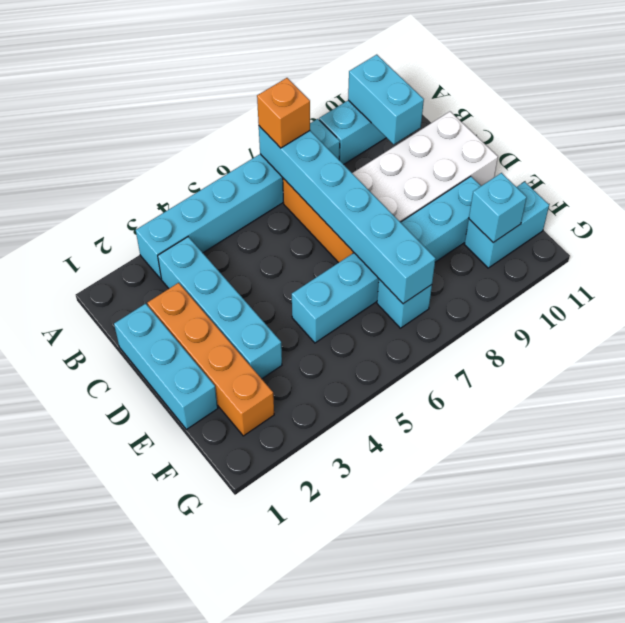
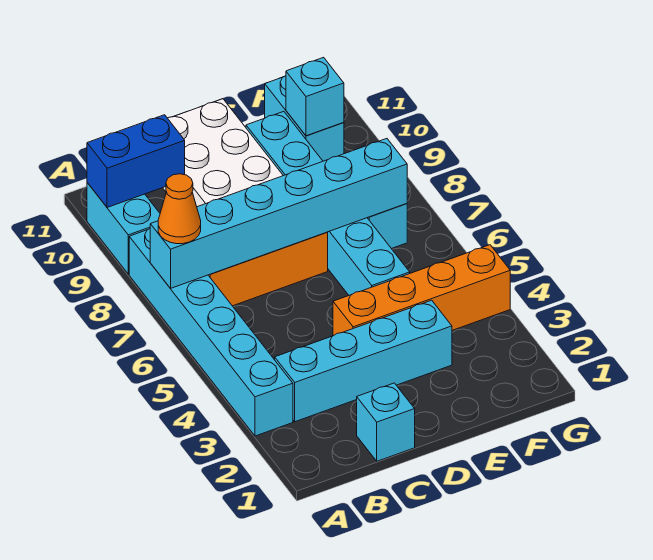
orange brick A7 level 3 -> orange cone A7 level 3
cyan brick A10:B10 level 2 -> blue brick A10:B10 level 2
cyan brick C1:E1 level 1 -> cyan brick C1 level 1
orange brick C2:F2 level 1 -> orange brick D4:G4 level 1

